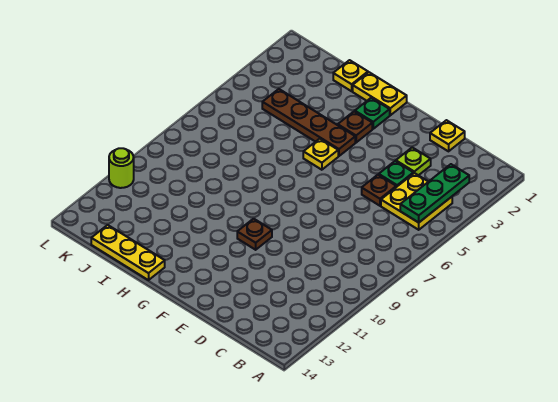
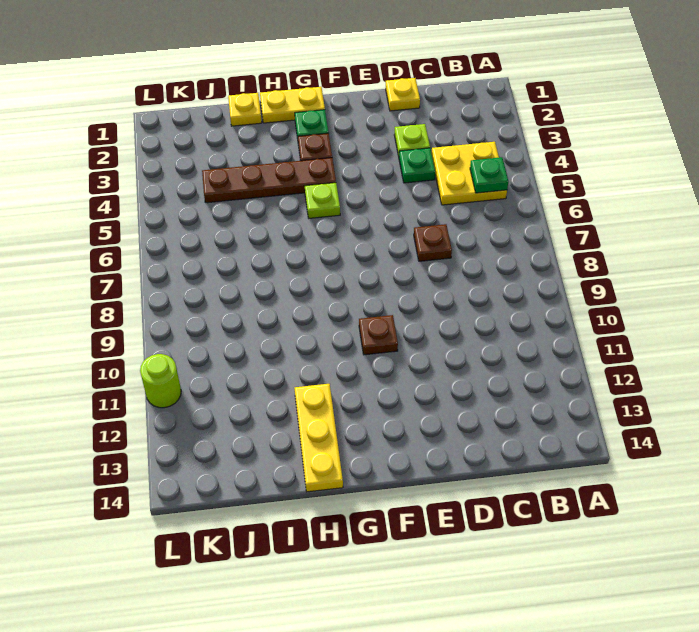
green plate B3:B5 level 2 -> green plate B5 level 2
brown plate D5 level 1 -> brown plate D7 level 1
yellow plate G5 level 1 -> lime plate G5 level 1
yellow plate H14:J14 level 1 -> yellow plate H12:H14 level 1

